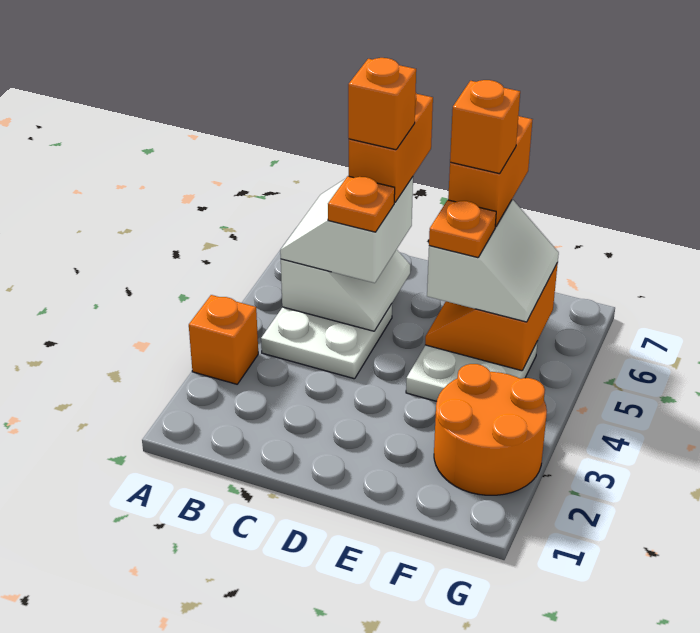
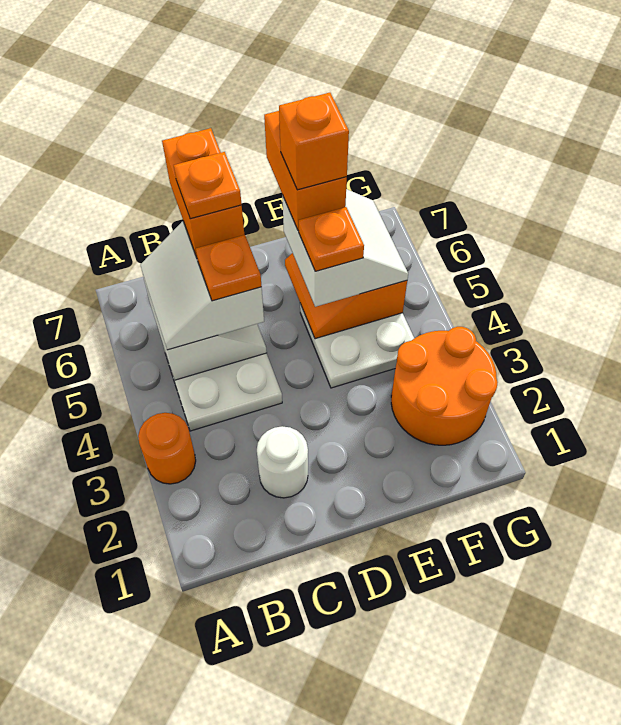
orange brick A3 level 1 -> orange round brick A3 level 1
none -> white round brick C2 level 1
orange brick C6 level 5 -> orange plate C6 level 5

